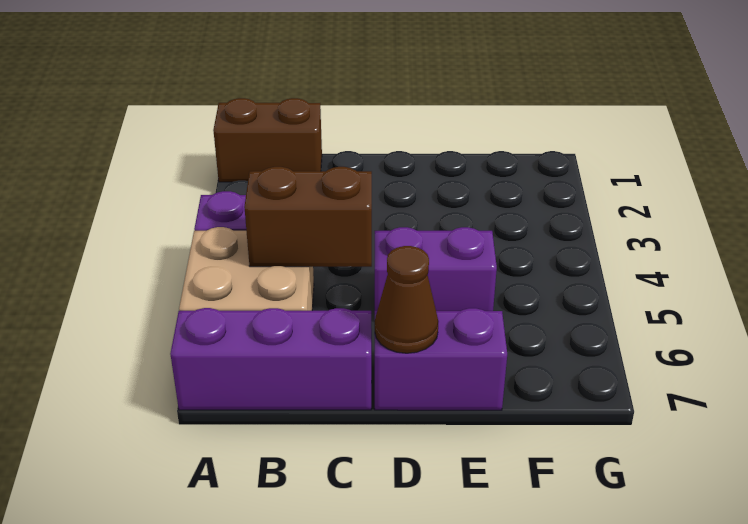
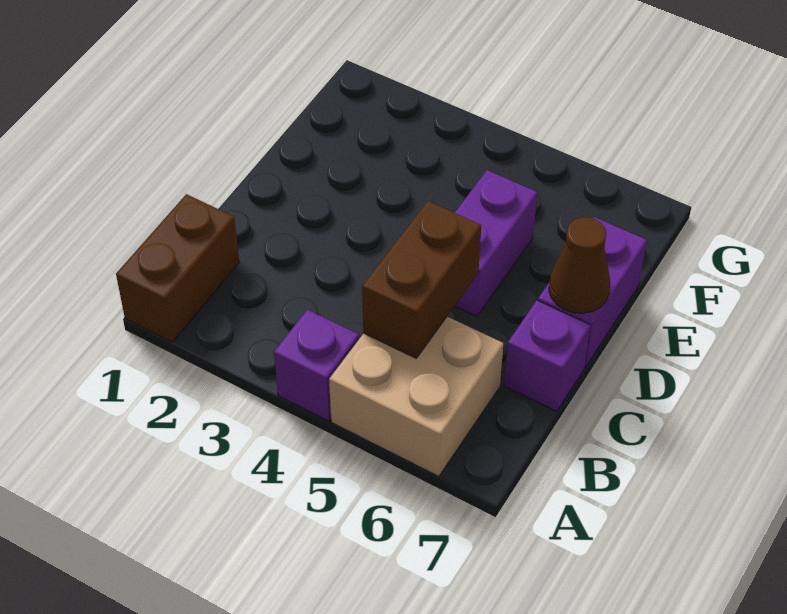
purple brick A7:C7 level 1 -> purple brick C7 level 1

